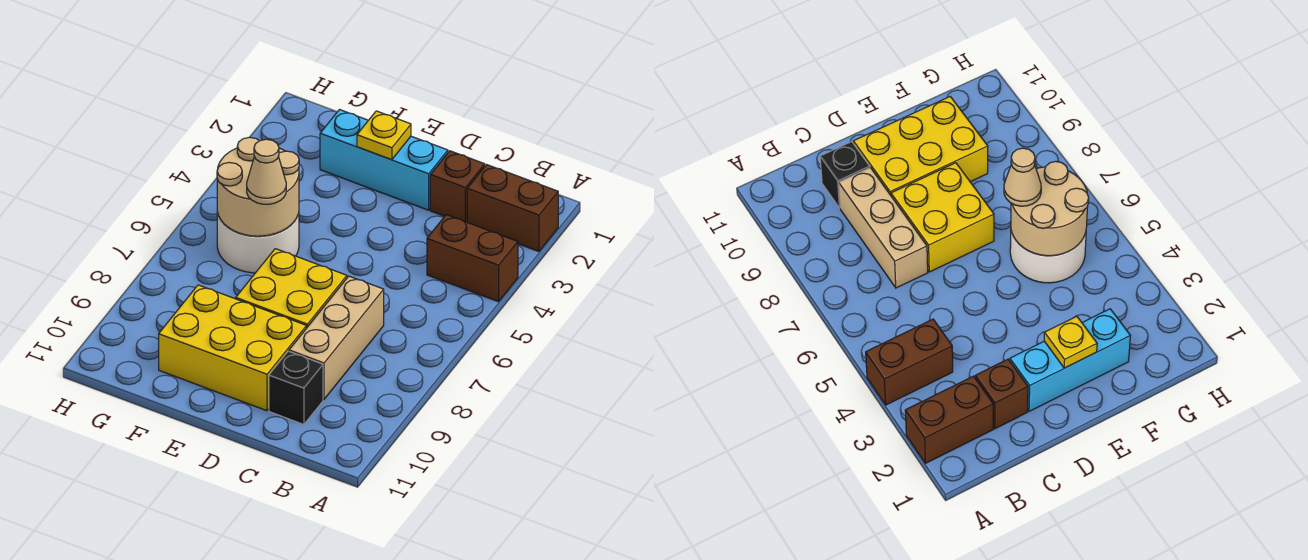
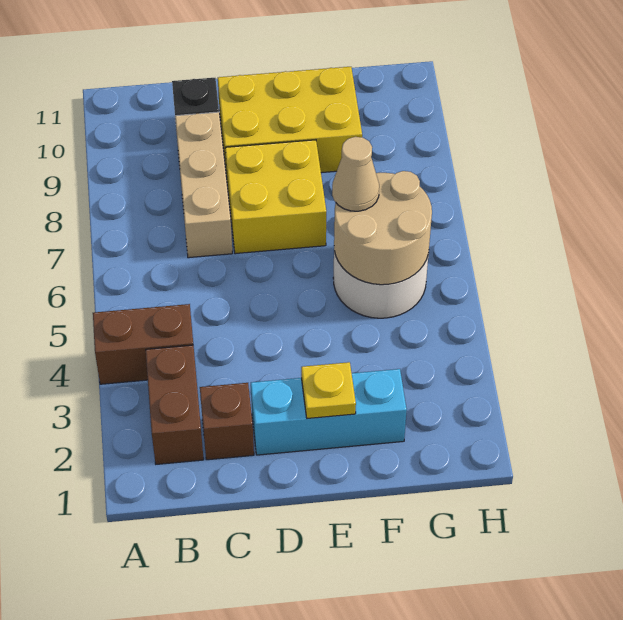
brown brick A2:B2 level 1 -> brown brick B2:B3 level 1

